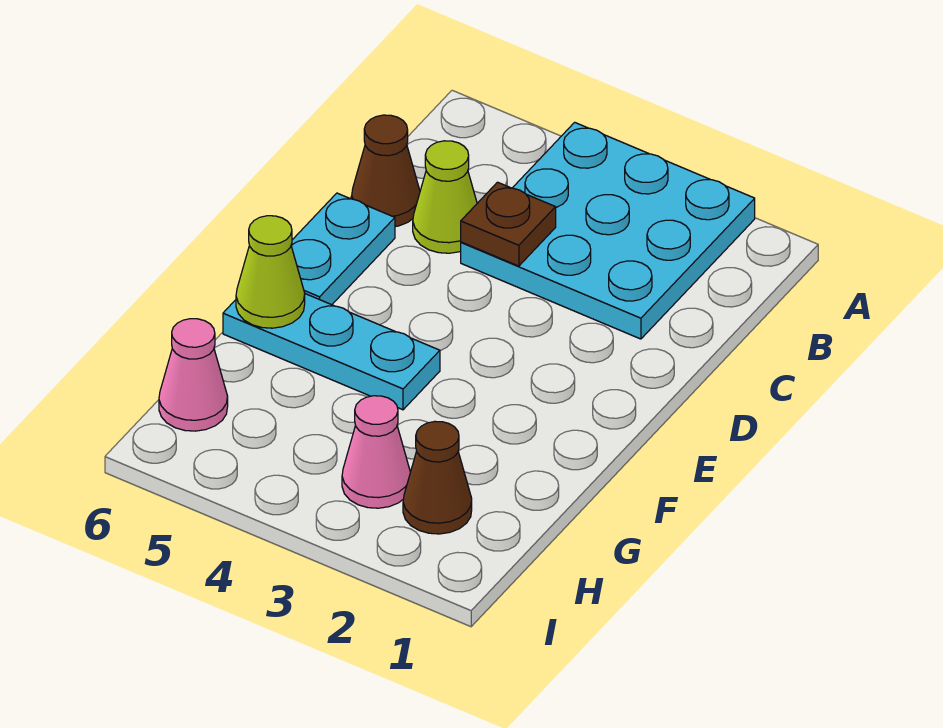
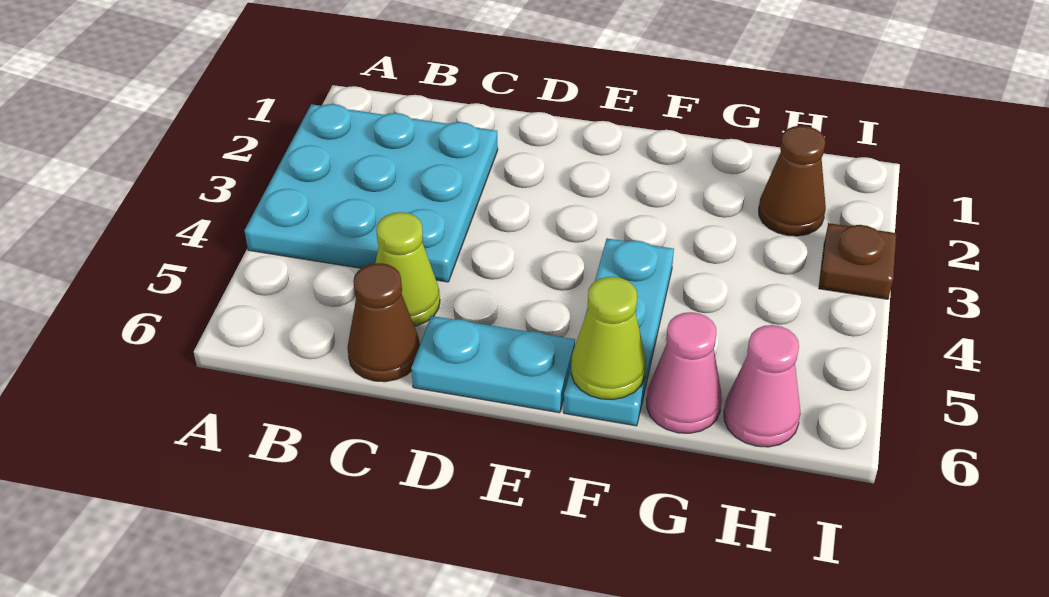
brown plate C4 level 2 -> brown plate I3 level 1
pink cone H3 level 1 -> pink cone G6 level 1

